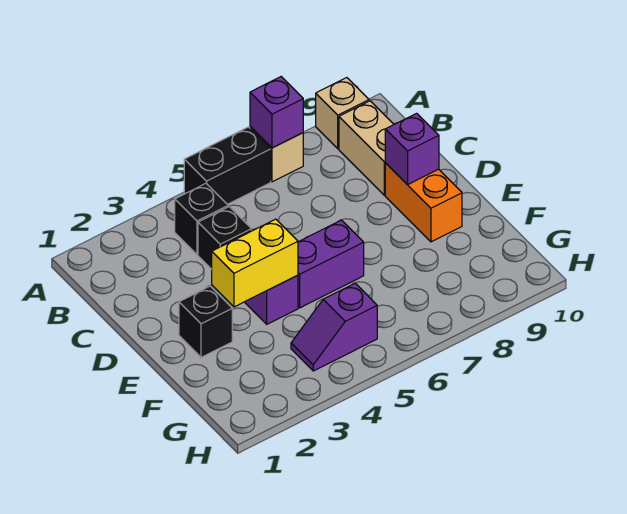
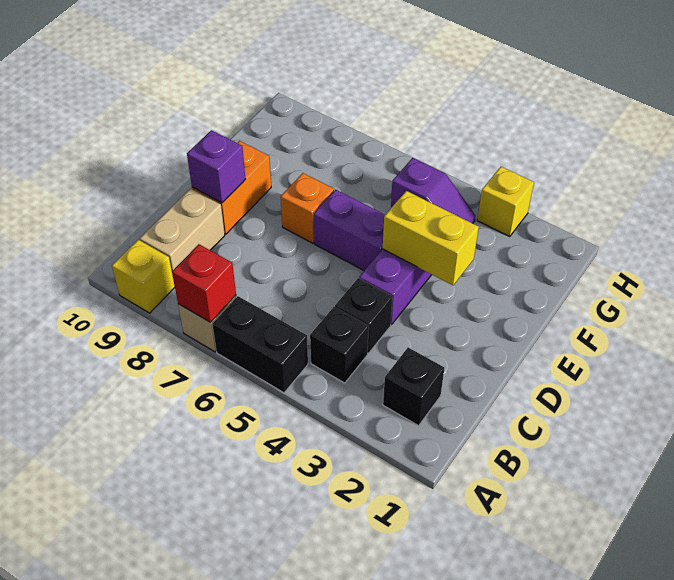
purple brick A7 level 2 -> red brick A7 level 2
tan brick A9 level 1 -> yellow brick A9 level 1
black brick E2 level 1 -> black brick B2 level 1
none -> orange brick E7 level 1
none -> yellow brick H3 level 1

